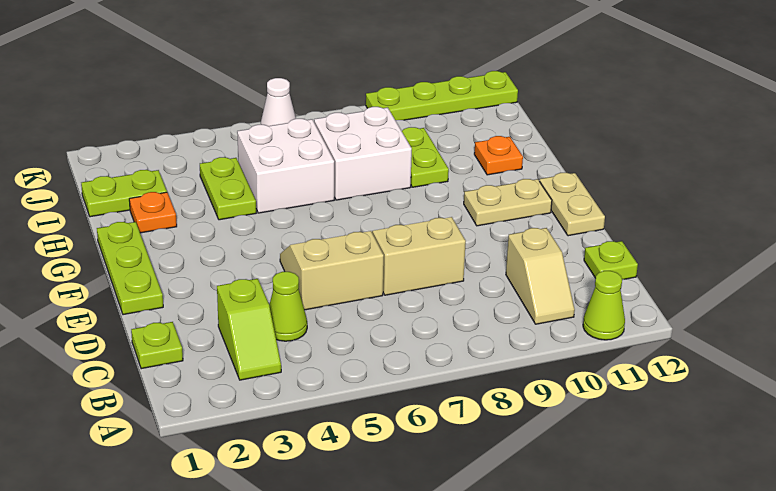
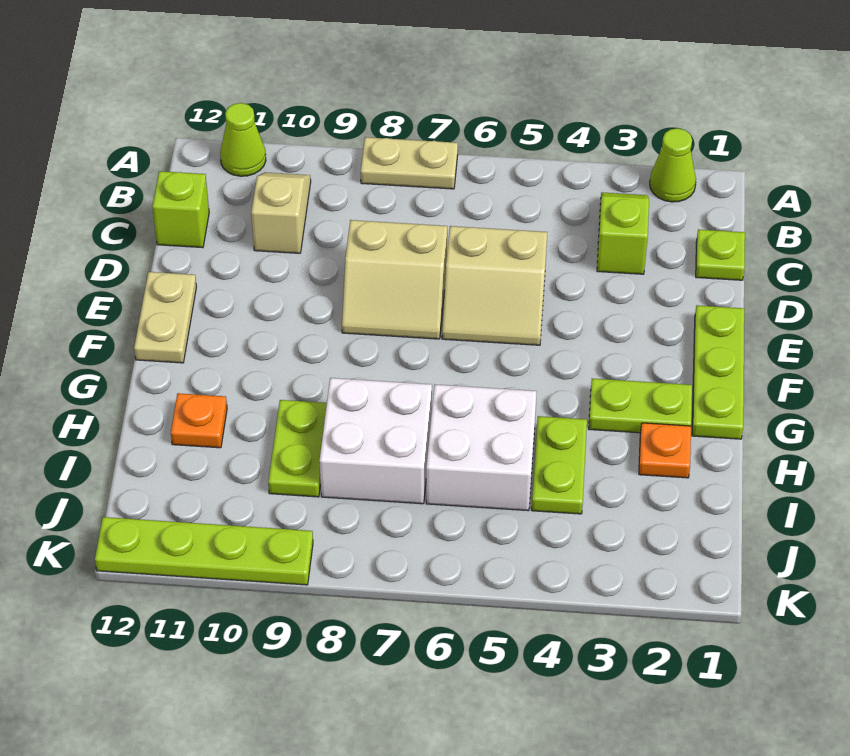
lime cone C4 level 1 -> lime cone A2 level 1
lime plate C12 level 1 -> lime brick C12 level 1
tan plate F10:F11 level 1 -> tan plate A7:A8 level 1
lime plate I1:I2 level 1 -> lime plate G2:G3 level 1
white cone K6 level 1 -> none

